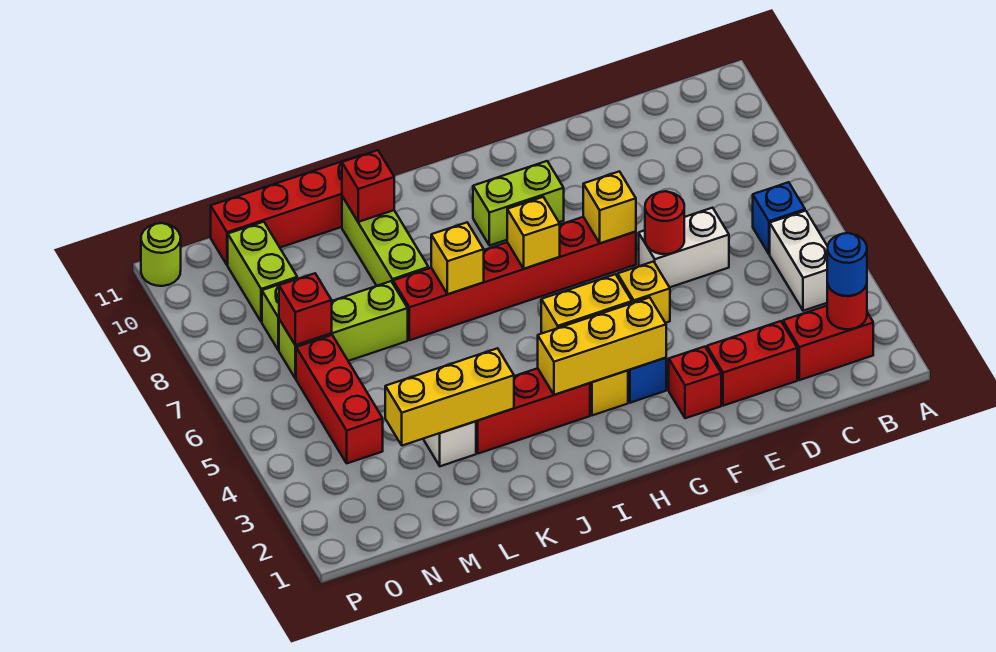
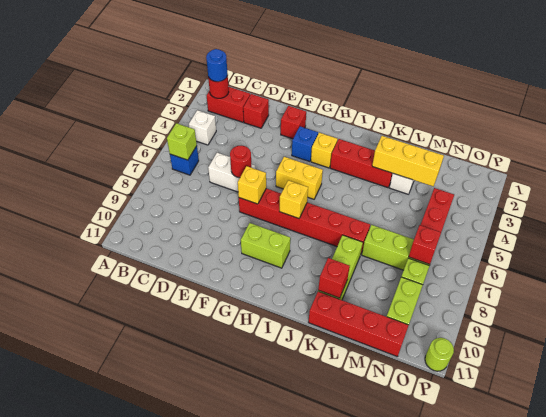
white brick B4:B5 level 1 -> white brick B4 level 1
none -> lime brick B6 level 2
red brick D2:E2 level 1 -> red brick D2 level 1
yellow brick F5 level 1 -> none
yellow brick G3:I3 level 2 -> none
yellow brick J7 level 2 -> none

